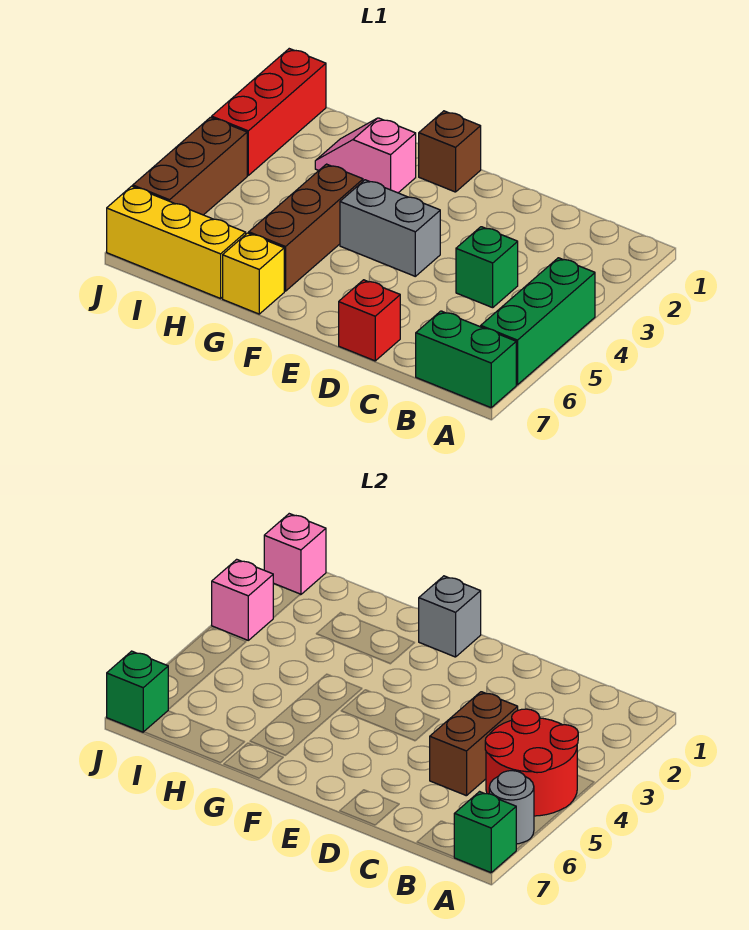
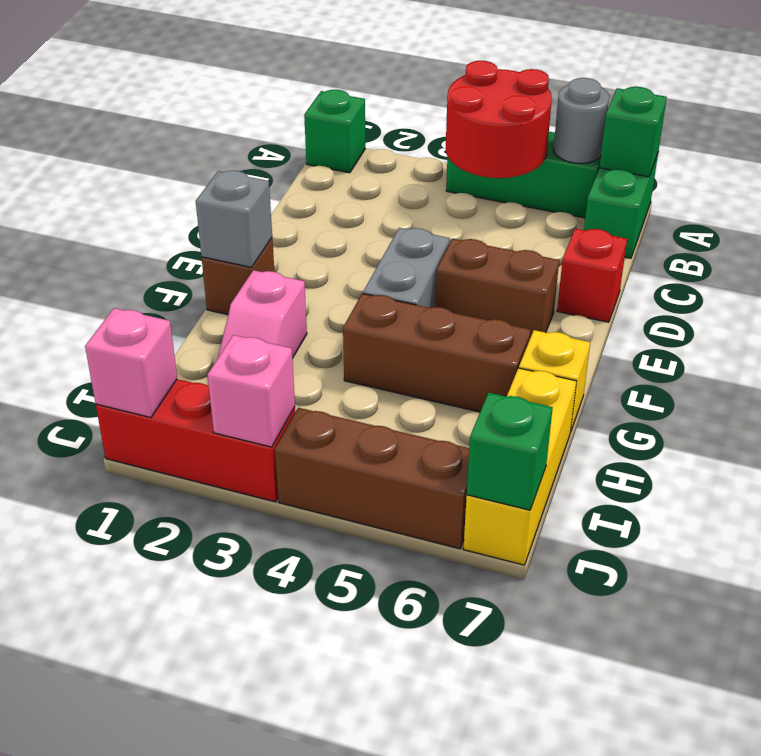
green brick C4 level 1 -> green brick A1 level 1
brown brick C4:C5 level 2 -> brown brick E5:E6 level 1

